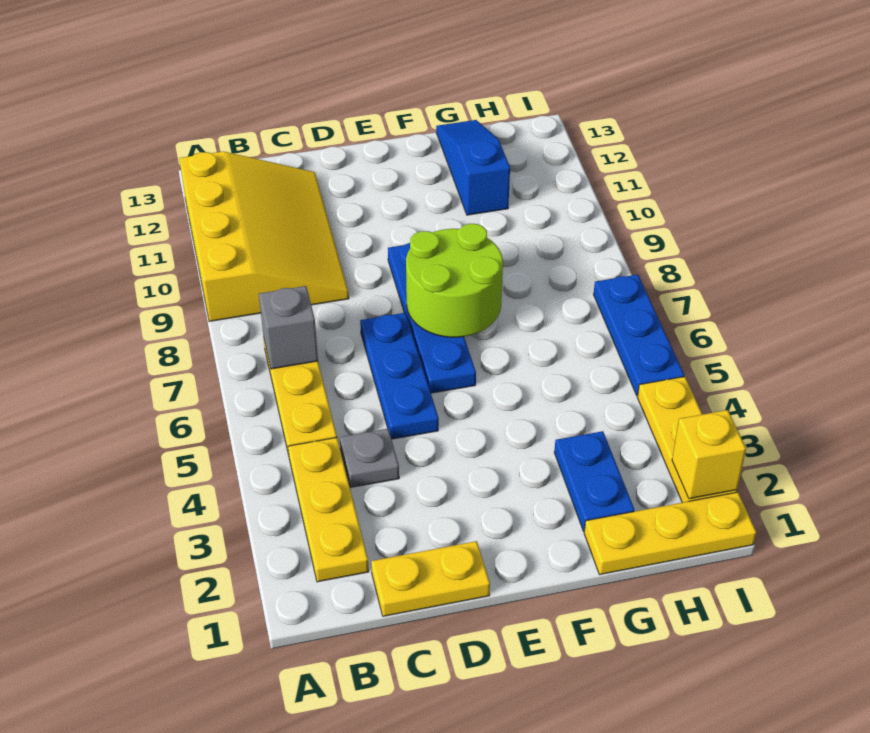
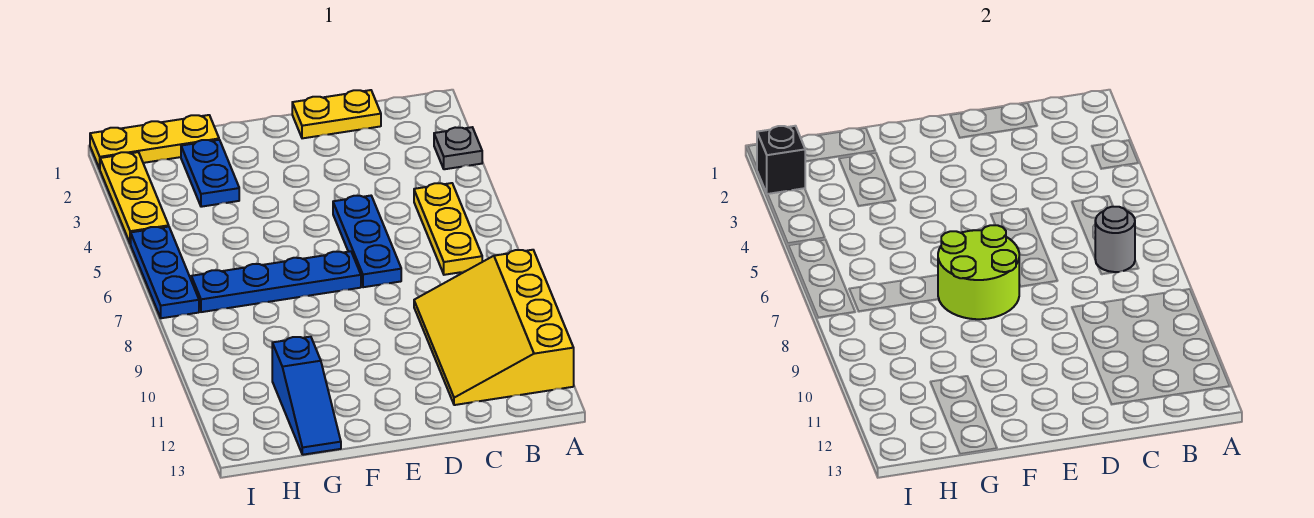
yellow plate B2:B4 level 1 -> none
grey brick B7 level 2 -> grey round brick B7 level 2
grey plate C4 level 1 -> grey plate A3 level 1
blue plate E6:E9 level 1 -> blue plate E7:H7 level 1
yellow brick I2 level 2 -> black brick I2 level 2

